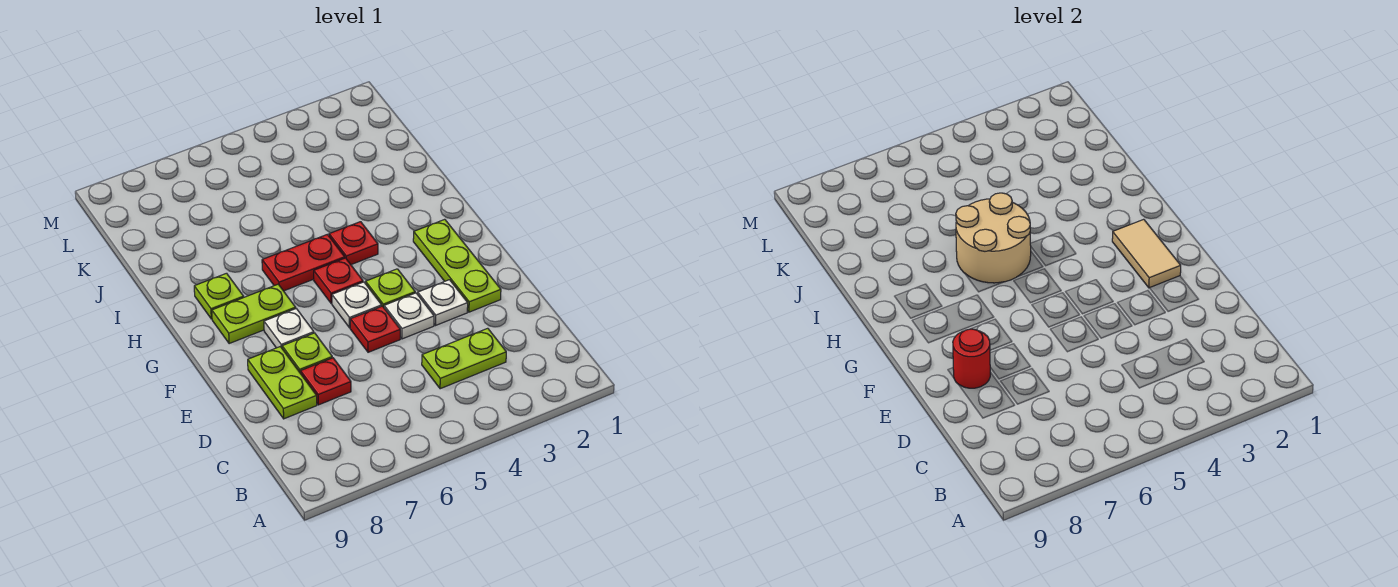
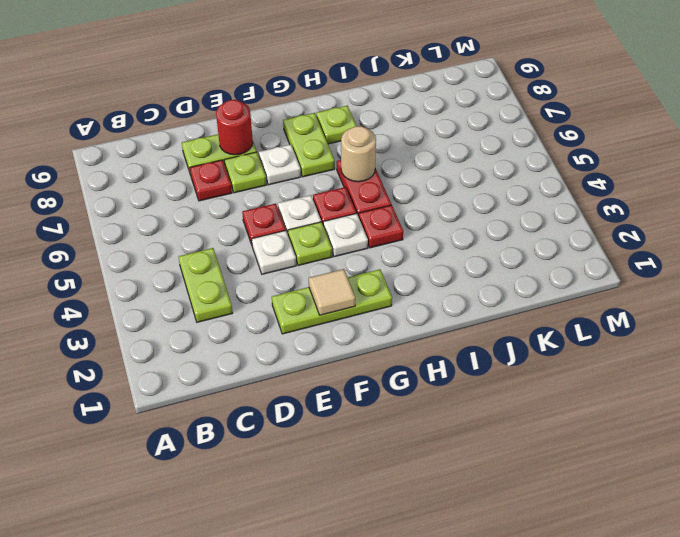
white plate E3 level 1 -> white plate G4 level 1
tan tile F2:G2 level 2 -> tan tile F2 level 2
tan round brick H5:I6 level 2 -> tan round brick H6 level 2

